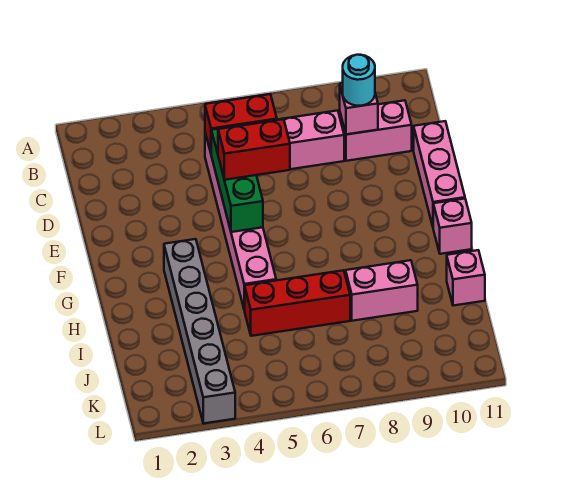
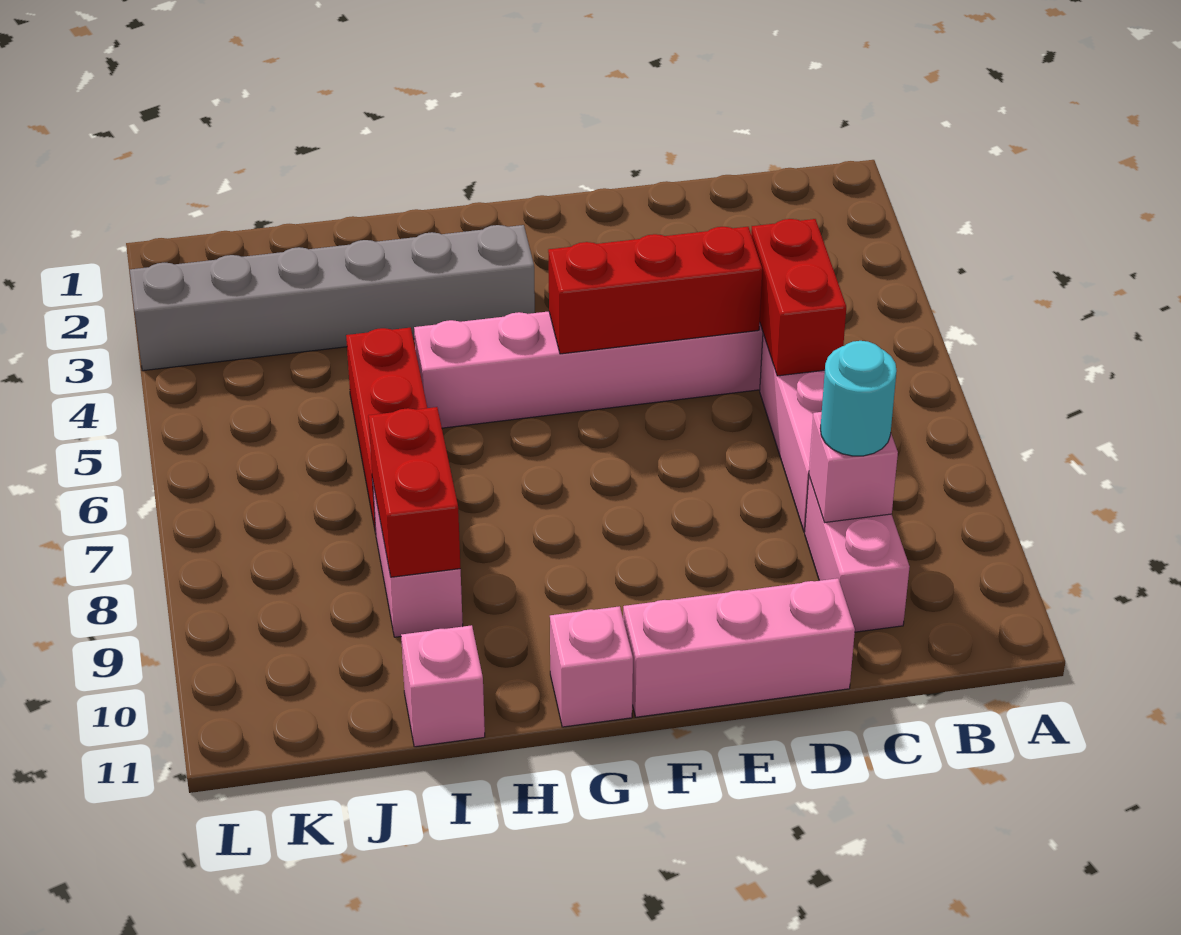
green brick D5:F5 level 2 -> red brick D5:F5 level 2
red brick E5:E6 level 3 -> red brick I8:I9 level 2

